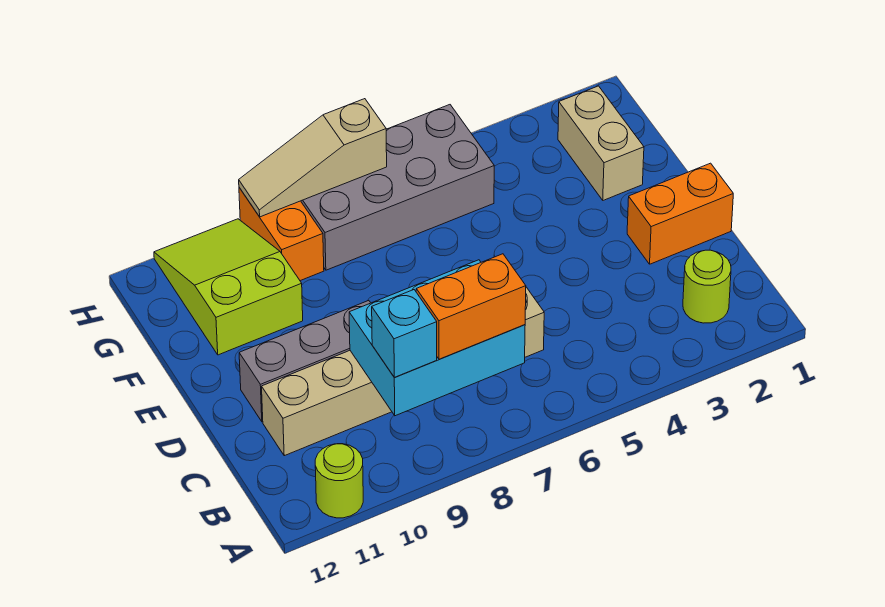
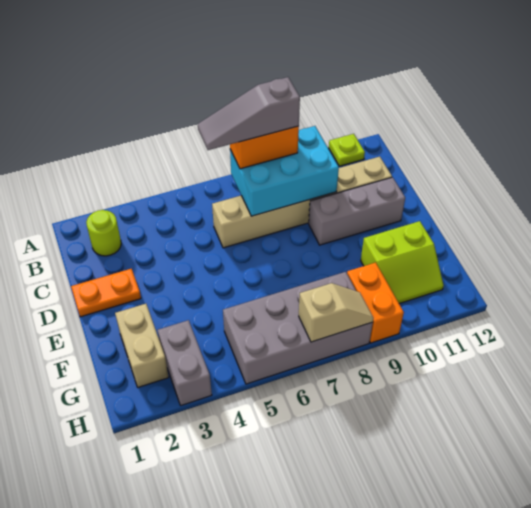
lime round brick A11 level 1 -> lime plate A11 level 1
none -> grey slope B6:B8 level 4 top 8
cyan brick B9 level 3 -> none
orange brick D1:D2 level 1 -> orange plate D1:D2 level 1
lime slope F10:H11 level 1 top F -> lime slope F10:G11 level 1 top F
none -> grey brick G3:H3 level 1
tan slope H7:H9 level 2 top 7 -> tan slope H7:H8 level 2 top 7

